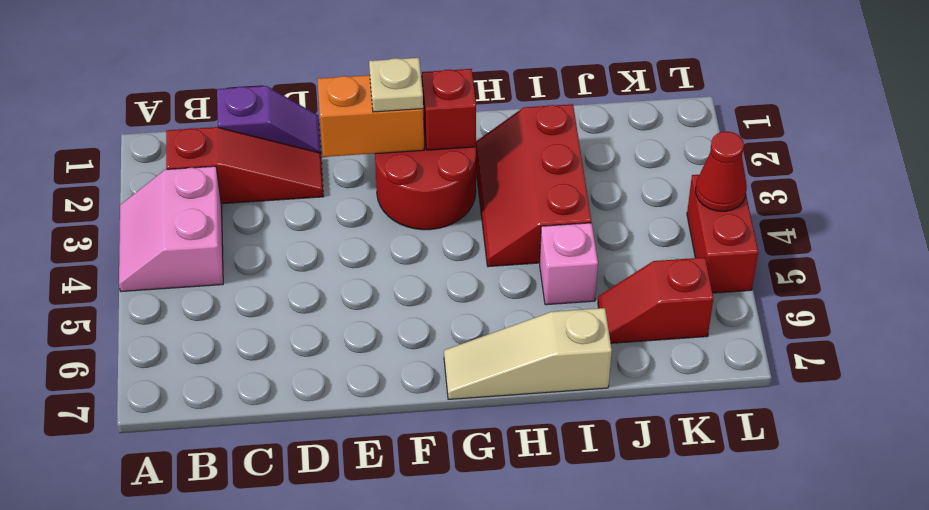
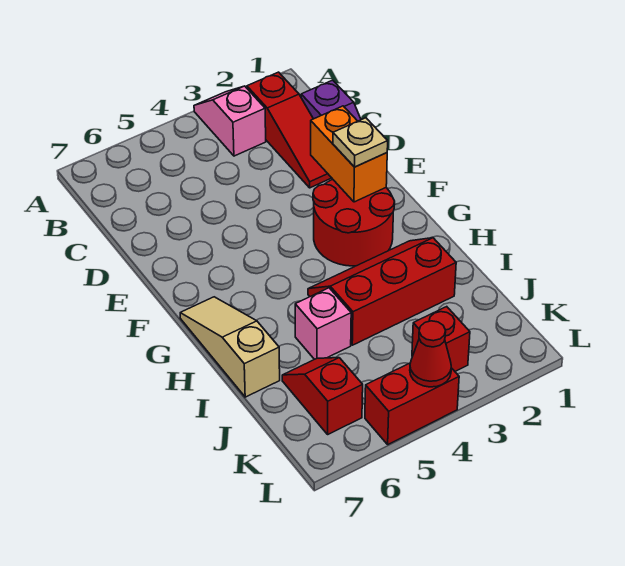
pink slope A3:B4 level 1 top B -> pink slope A3:B3 level 1 top B
red brick G2 level 2 -> red brick K3 level 1

